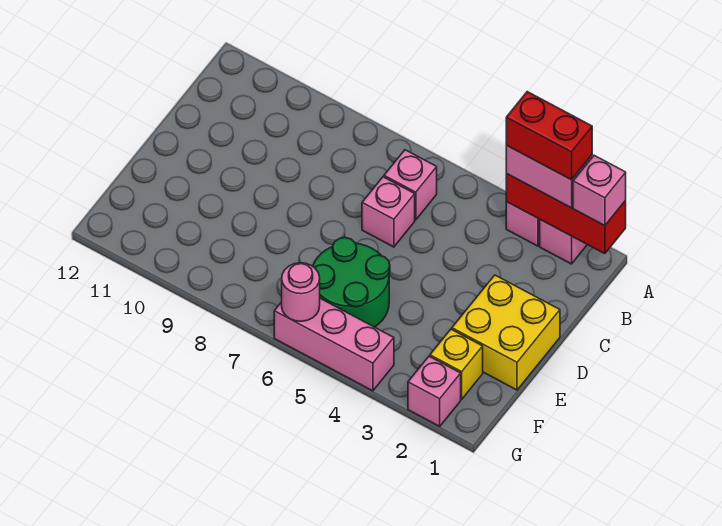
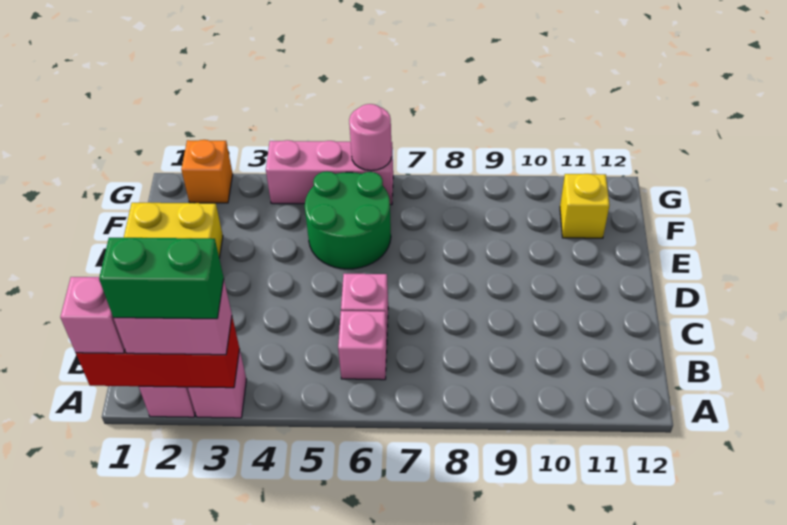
red brick A2:A3 level 4 -> green brick A2:A3 level 4
yellow brick F2 level 1 -> yellow brick F11 level 1
pink brick G2 level 1 -> orange brick G2 level 1

